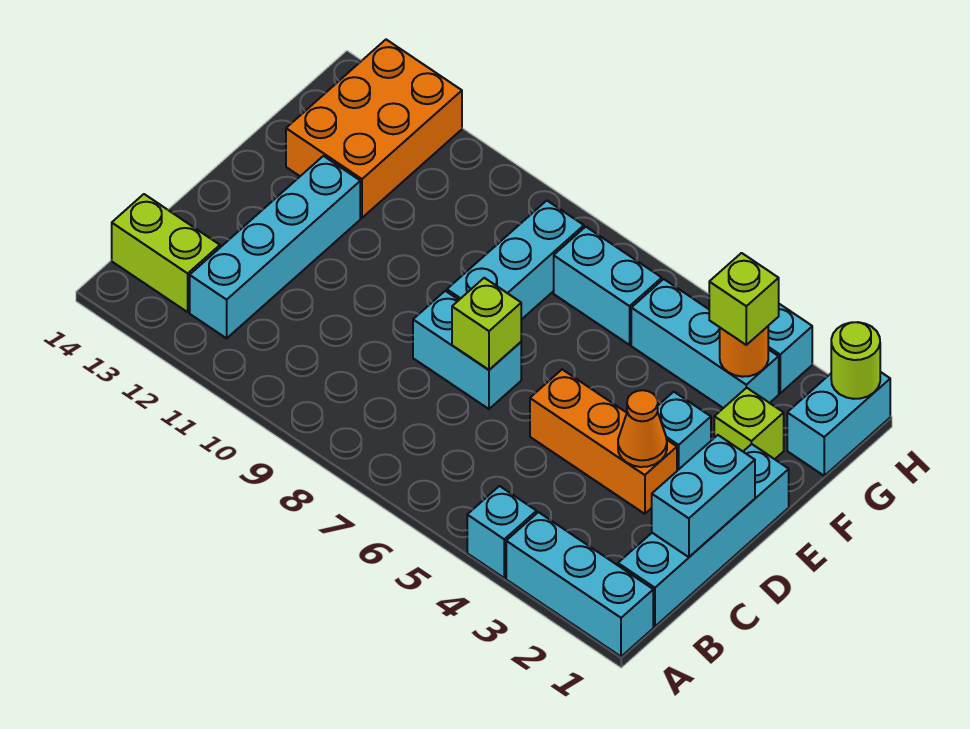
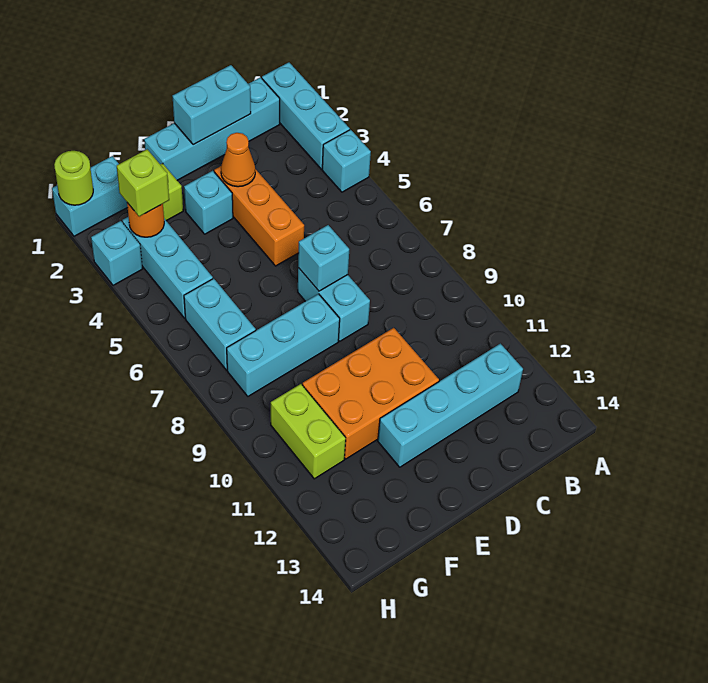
lime brick B13:B14 level 1 -> lime brick G10:G11 level 1
lime brick D7 level 2 -> cyan brick D7 level 2
orange brick F12:H13 level 1 -> orange brick D10:F11 level 1

